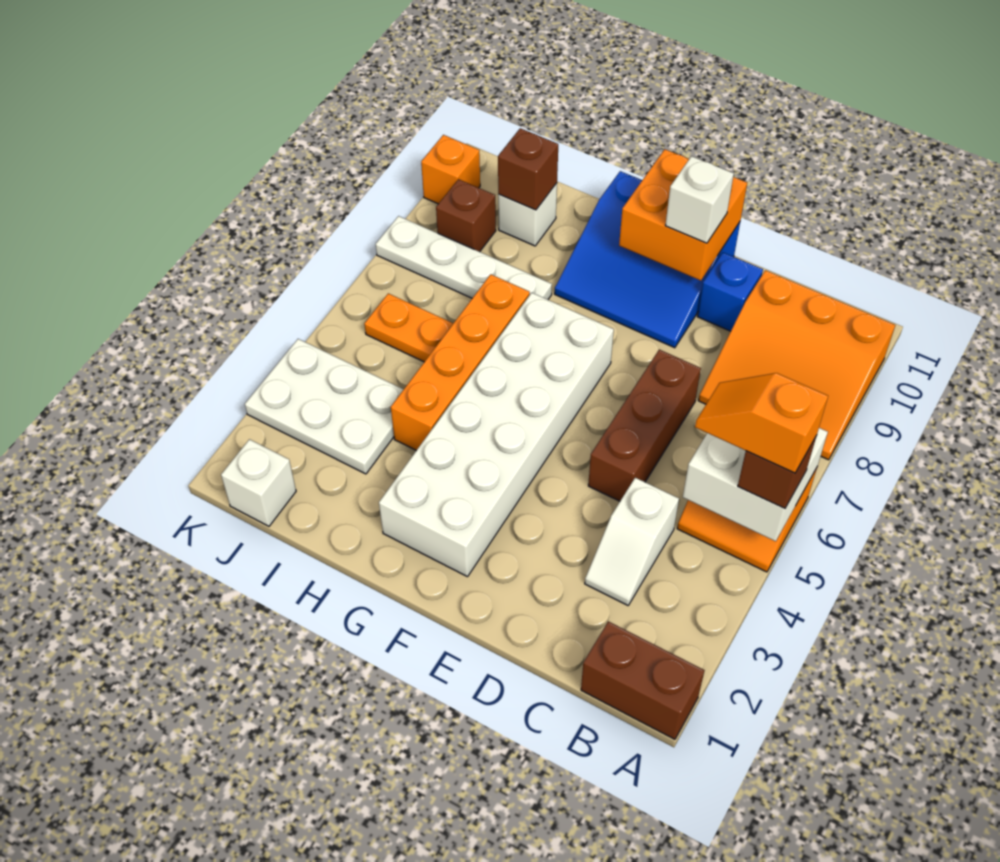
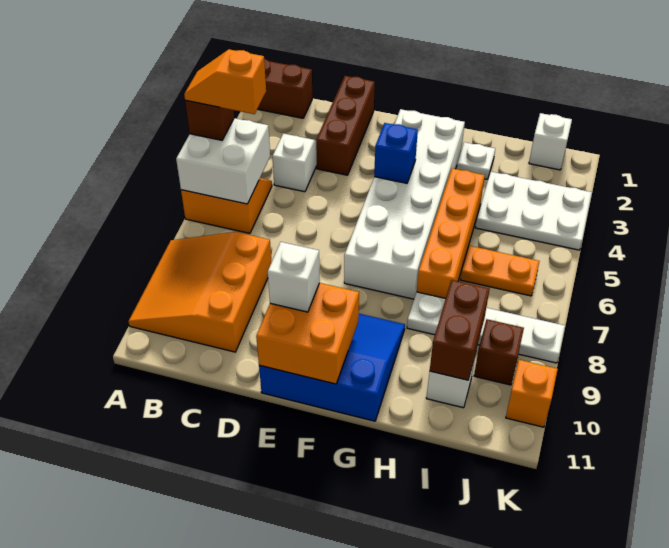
orange slope A5:B5 level 4 top A -> orange slope A5:B5 level 4 top B
orange slope A8:C10 level 1 top 10 -> orange slope A8:C10 level 1 top C
brown brick D5:D7 level 1 -> brown brick D1:D3 level 1
blue brick D10 level 1 -> blue brick F4 level 2
none -> white plate H2 level 1
brown brick I10 level 2 -> brown brick I9:I10 level 2

